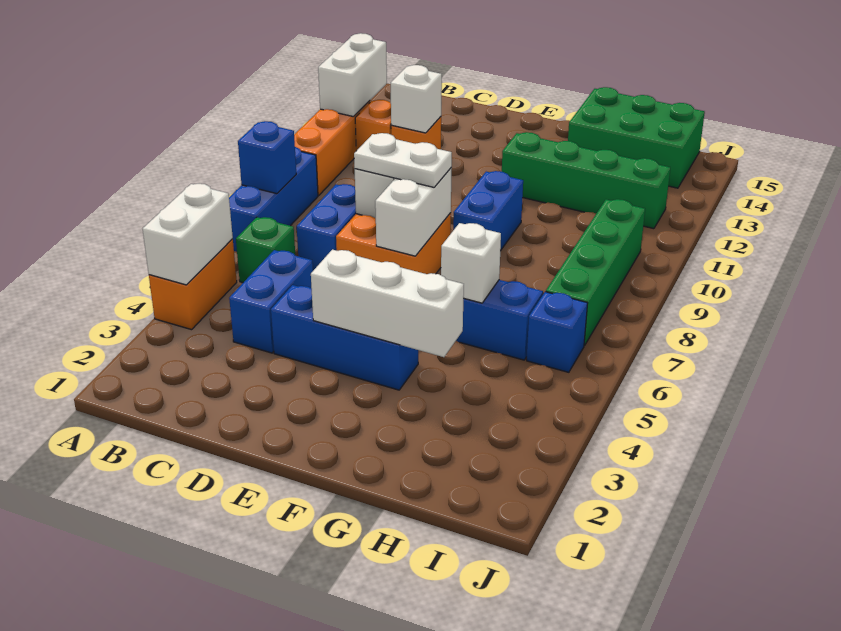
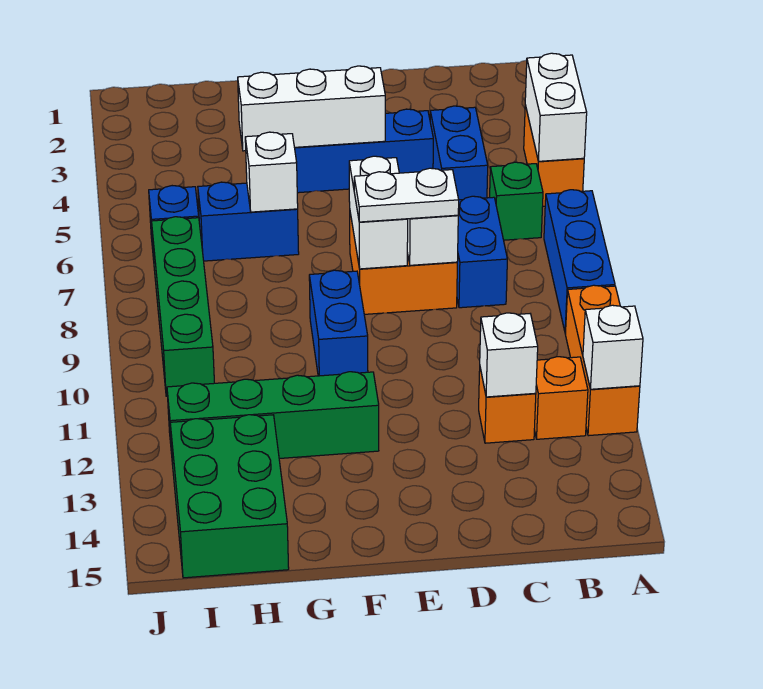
blue brick A8 level 2 -> none
white brick A12:A13 level 2 -> white brick A12 level 2
green brick G14:I15 level 1 -> green brick H13:I15 level 1

